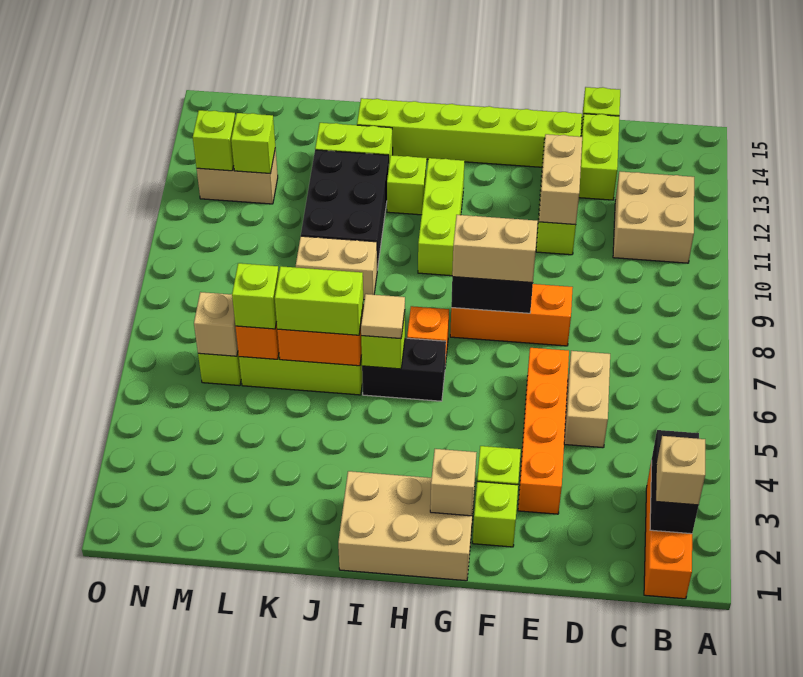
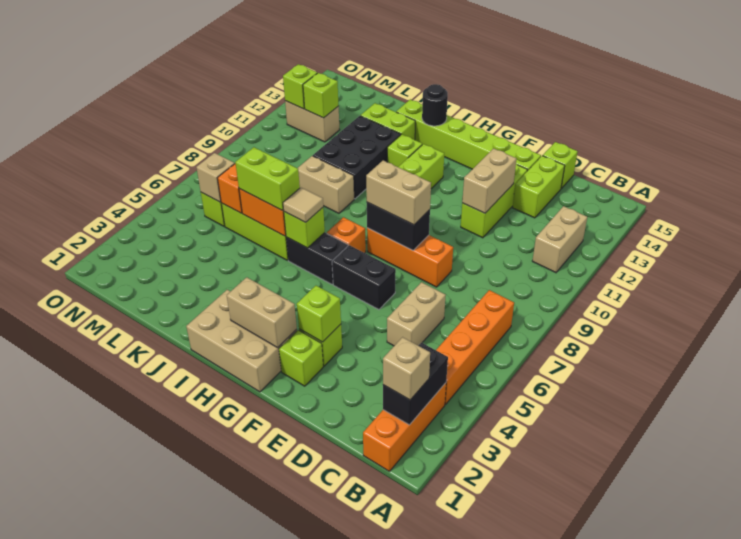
tan brick B11:C12 level 1 -> tan brick B11:B12 level 1
orange brick E3:E6 level 1 -> orange brick B4:B7 level 1
none -> black brick F6:G6 level 1
tan brick G2 level 2 -> tan brick G2:H2 level 2
none -> black round brick I14 level 2
lime brick L6 level 3 -> lime brick F3 level 2

